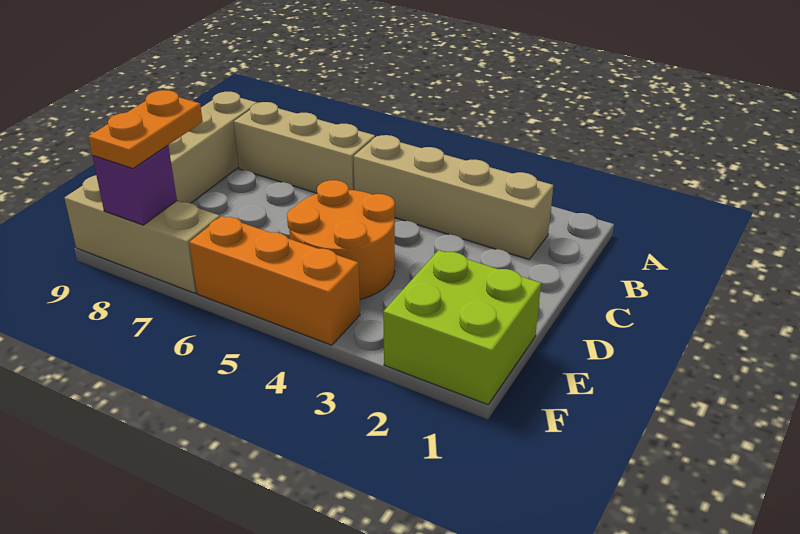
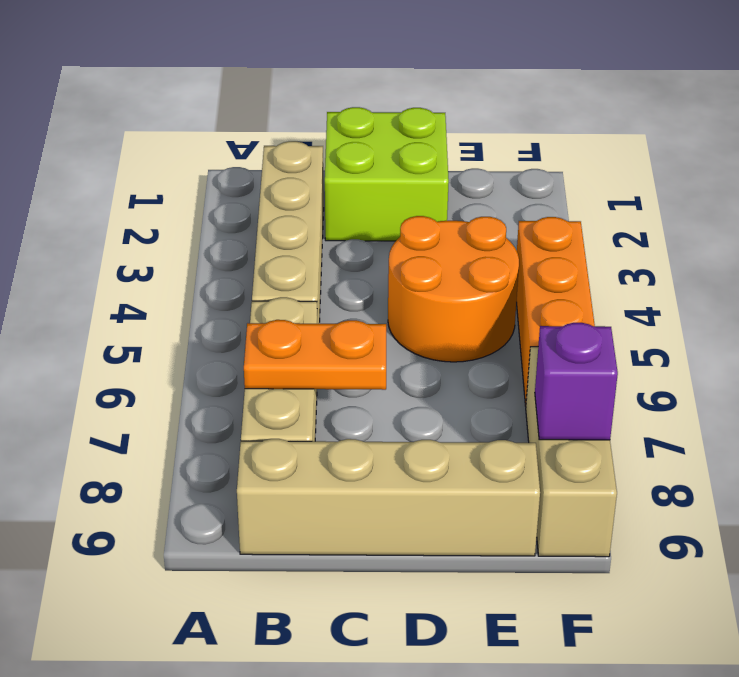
lime brick E1:F2 level 1 -> lime brick C1:D2 level 1
orange plate E8:F8 level 3 -> orange plate B7:C7 level 2

